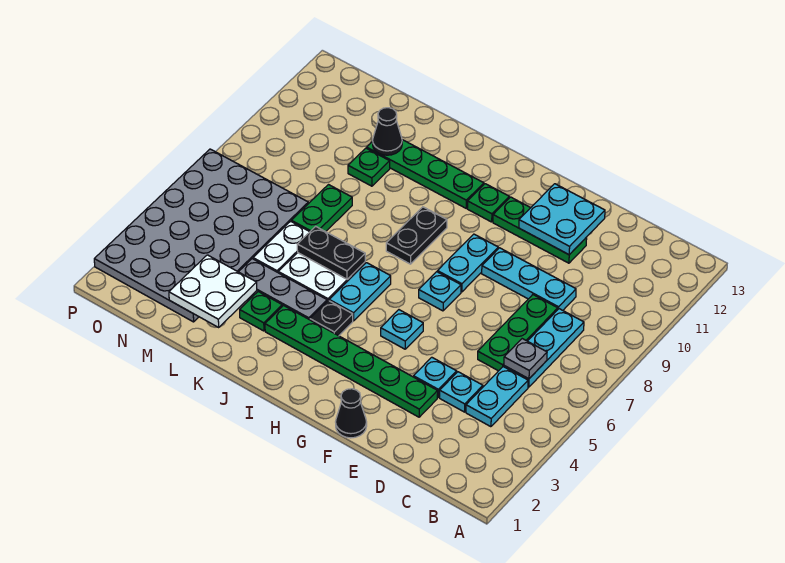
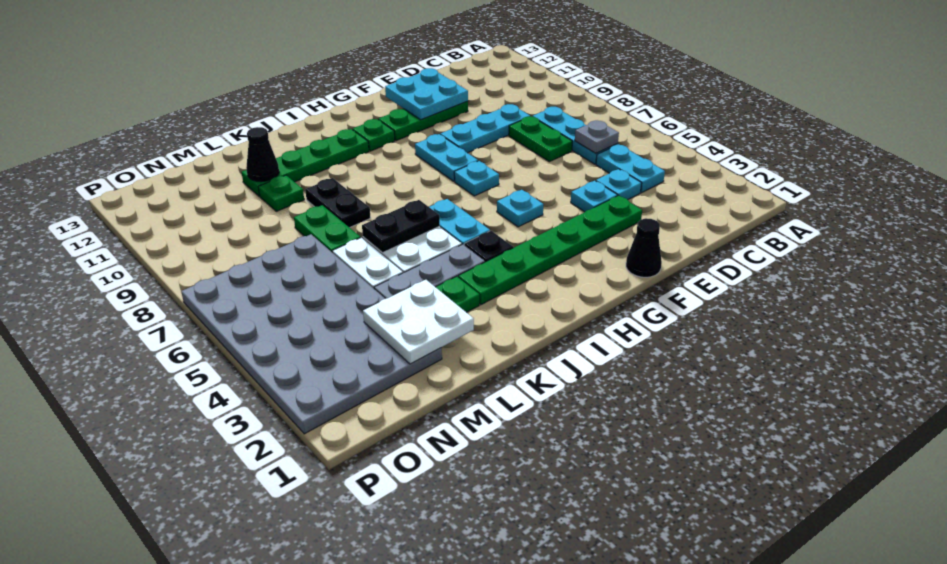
green plate D6:D8 level 1 -> green plate D7:D8 level 1
black plate I8:I9 level 1 -> black plate K8:K9 level 1

